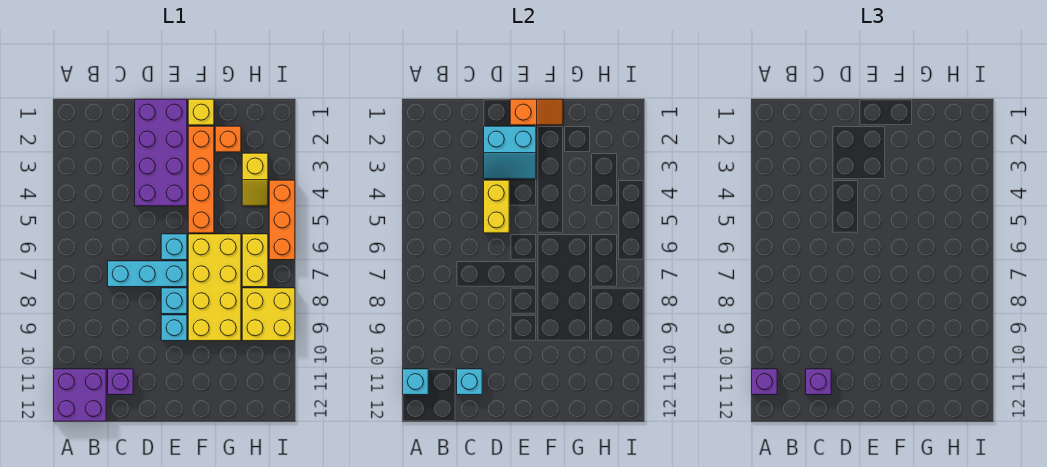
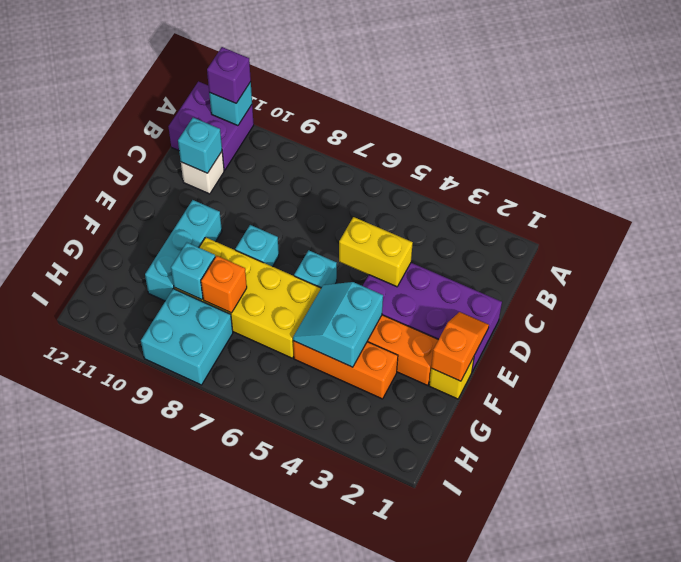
cyan brick C7:E7 level 1 -> cyan brick E10:G10 level 1
purple brick C11 level 1 -> white brick C11 level 1
purple brick C11 level 3 -> none
cyan slope D2:E3 level 2 top 2 -> cyan slope F4:G5 level 2 top 4
orange slope E1:F1 level 2 top E -> orange slope E1:F1 level 2 top F
cyan brick E9 level 1 -> cyan brick G9 level 2
orange brick G2 level 1 -> orange brick G8 level 2
yellow slope H3:H4 level 1 top 3 -> none
yellow brick H6:H7 level 1 -> none
yellow brick H8:I9 level 1 -> cyan brick H8:I9 level 1
orange brick I4:I6 level 1 -> orange brick G3:G5 level 1

